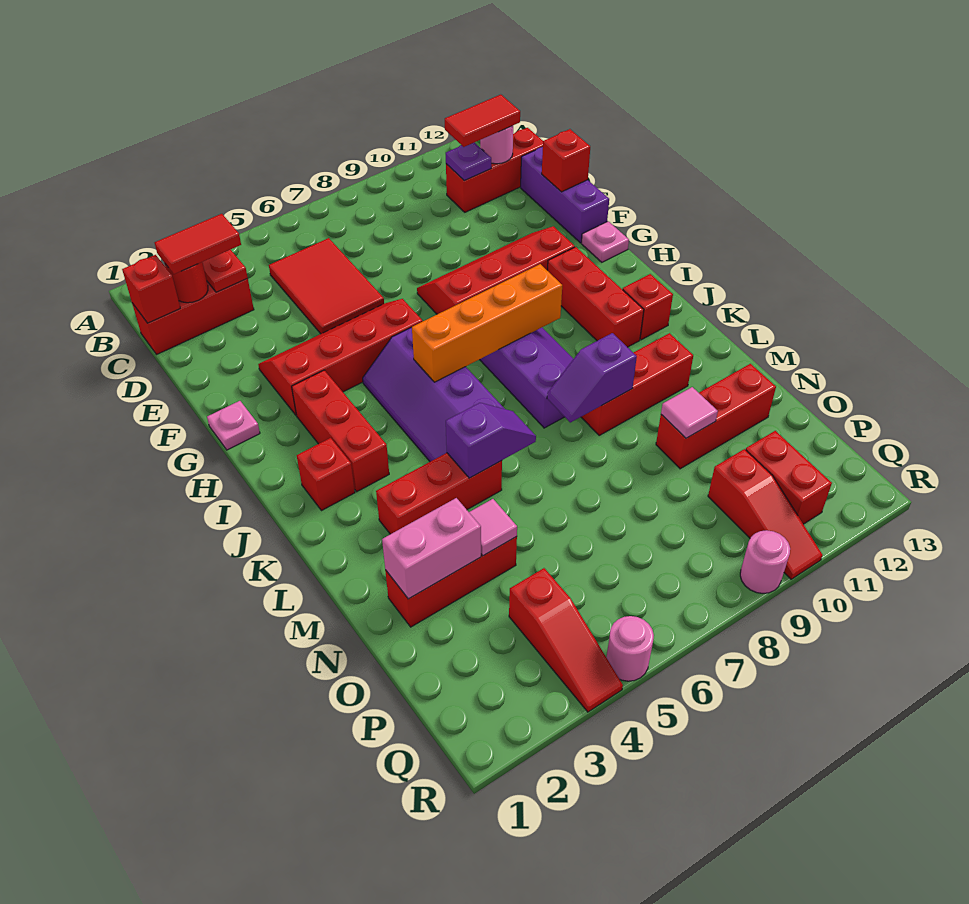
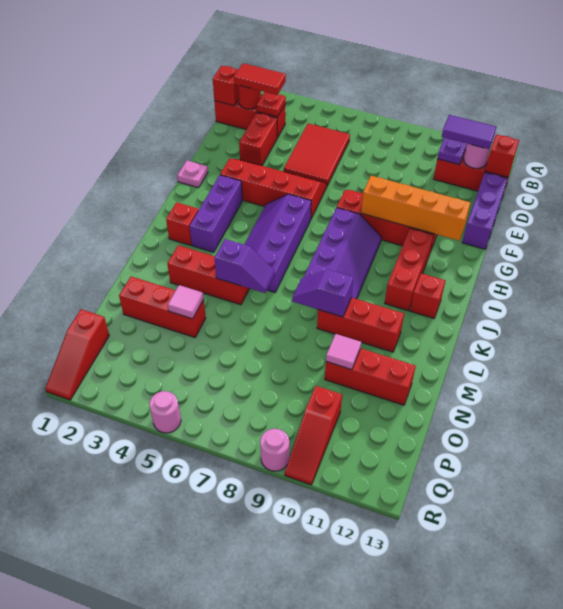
red tile C11:C12 level 3 -> purple tile C11:C12 level 3
red brick E13 level 2 -> red brick C13 level 2
pink plate G13 level 1 -> none
red brick H3:J3 level 1 -> purple brick H3:J3 level 1
orange brick I6:I9 level 2 -> orange brick G9:G12 level 2
pink brick N2:N3 level 2 -> none
red slope P4:R4 level 1 top P -> red slope P1:R1 level 1 top P
red brick P11:Q11 level 1 -> red brick D3:E3 level 1

